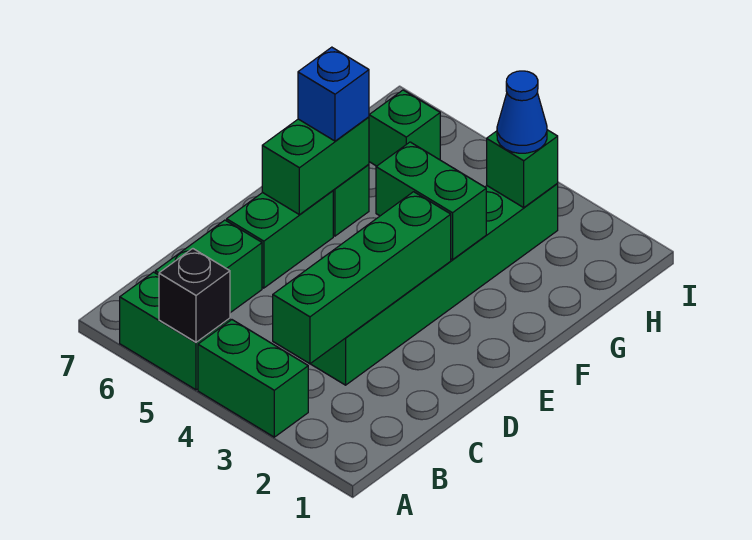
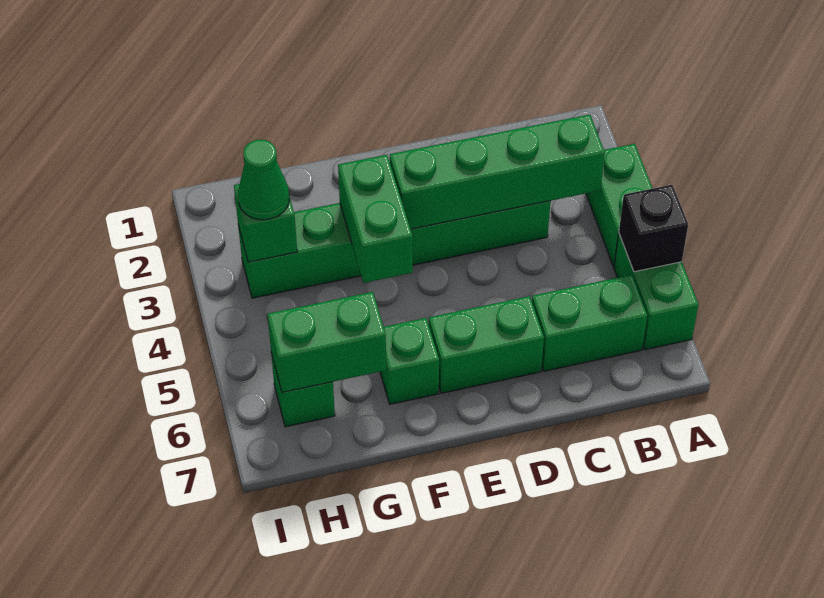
green brick E6:F6 level 2 -> green brick G6:H6 level 2
blue brick F6 level 3 -> none
blue cone H3 level 3 -> green cone H3 level 3

